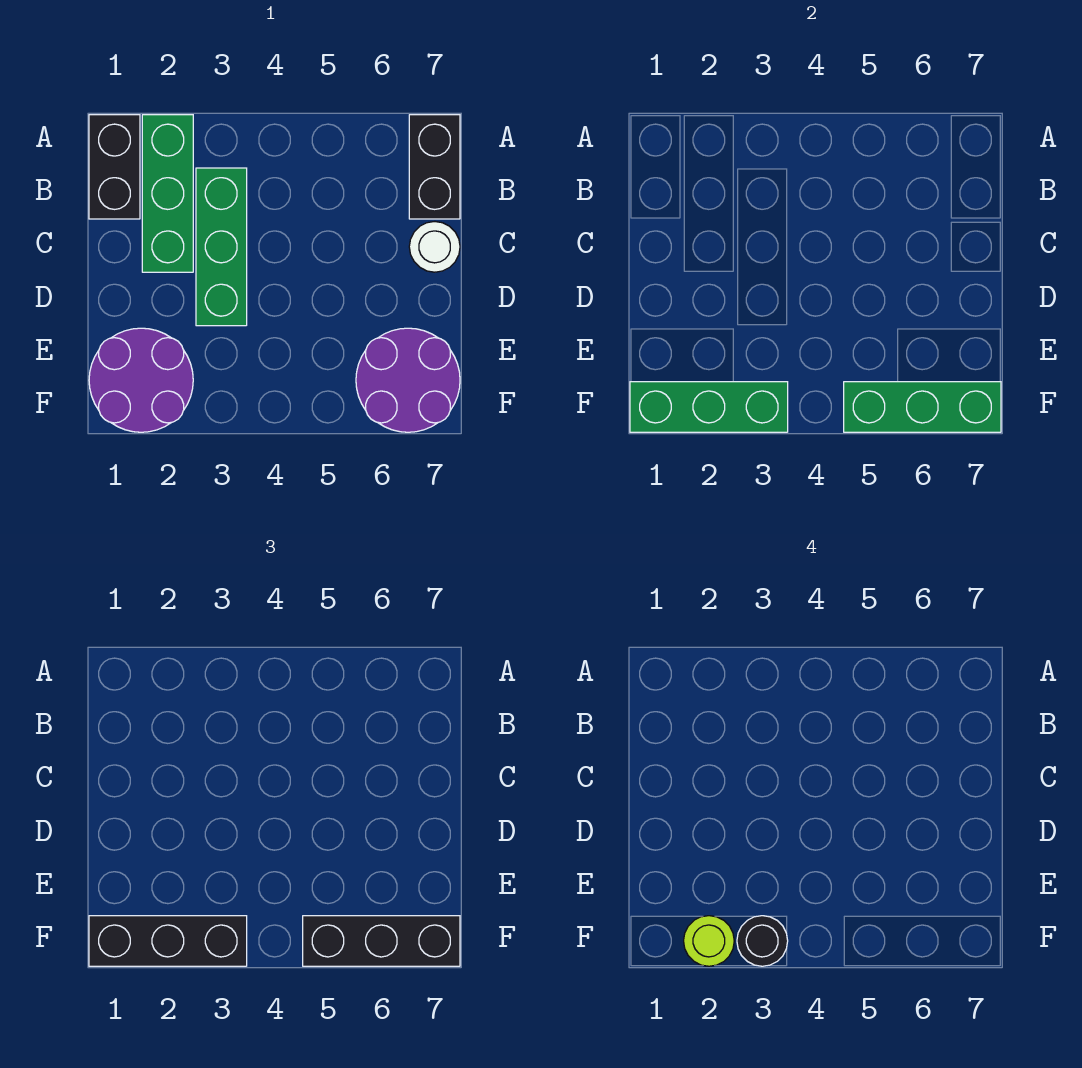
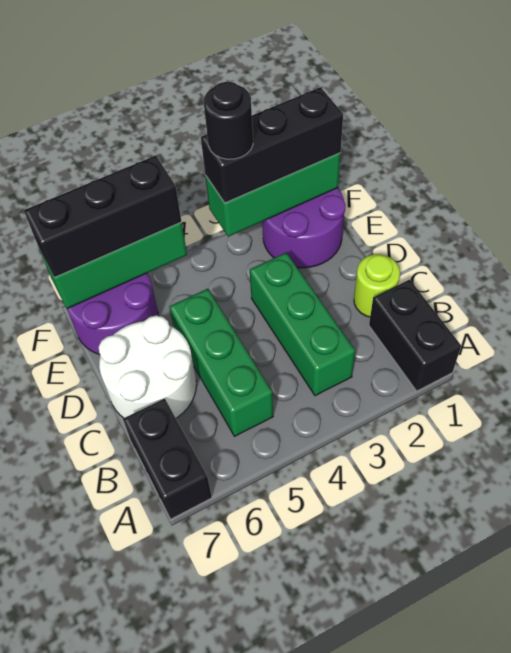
green brick A2:C2 level 1 -> green brick B5:D5 level 1
white round brick C7 level 1 -> white round brick C6:D7 level 1
lime round brick F2 level 4 -> lime round brick C1 level 1

